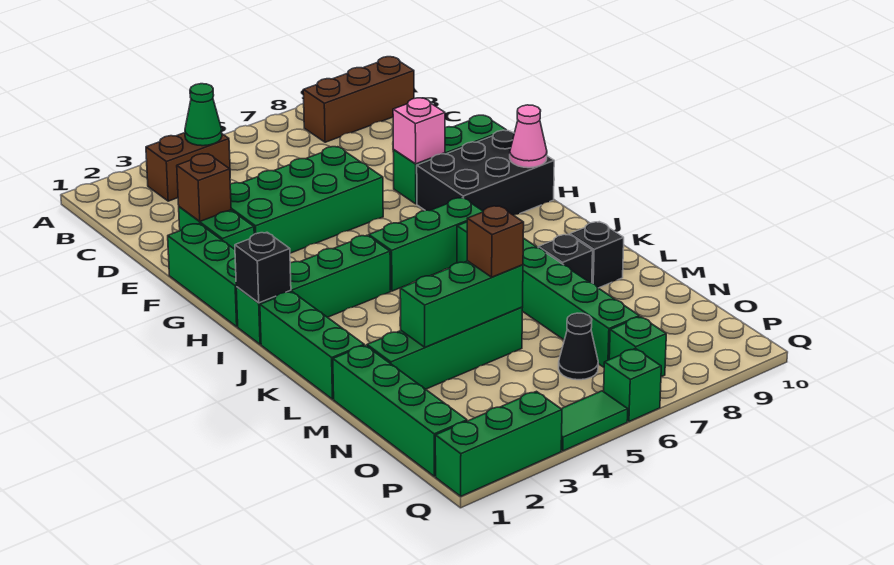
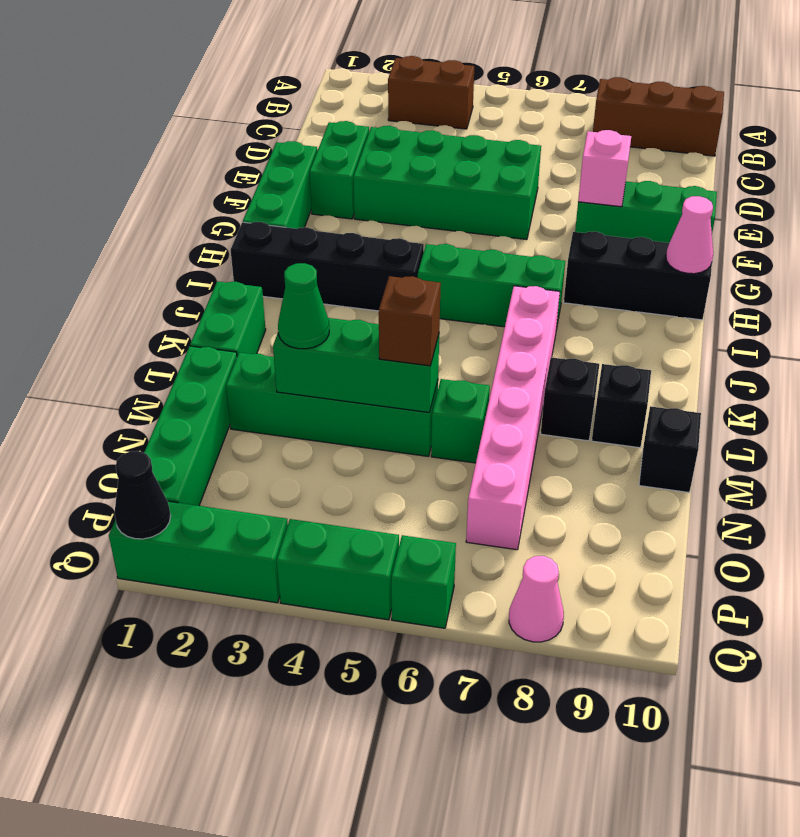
green cone B4 level 2 -> green cone M3 level 3
brown brick E2 level 2 -> none
black brick G8:H10 level 1 -> black brick H8:H10 level 1
green brick I1:I4 level 1 -> black brick I1:I4 level 1
black brick I1 level 2 -> black brick M10 level 1
green brick J1:L1 level 1 -> green brick K1:L1 level 1
green brick J7:O7 level 1 -> pink brick J7:O7 level 1
black cone O6 level 1 -> black cone Q1 level 2
green brick P7 level 1 -> green brick M6 level 1
green tile Q4:Q5 level 1 -> green brick Q4:Q5 level 1
none -> pink cone Q8 level 1

